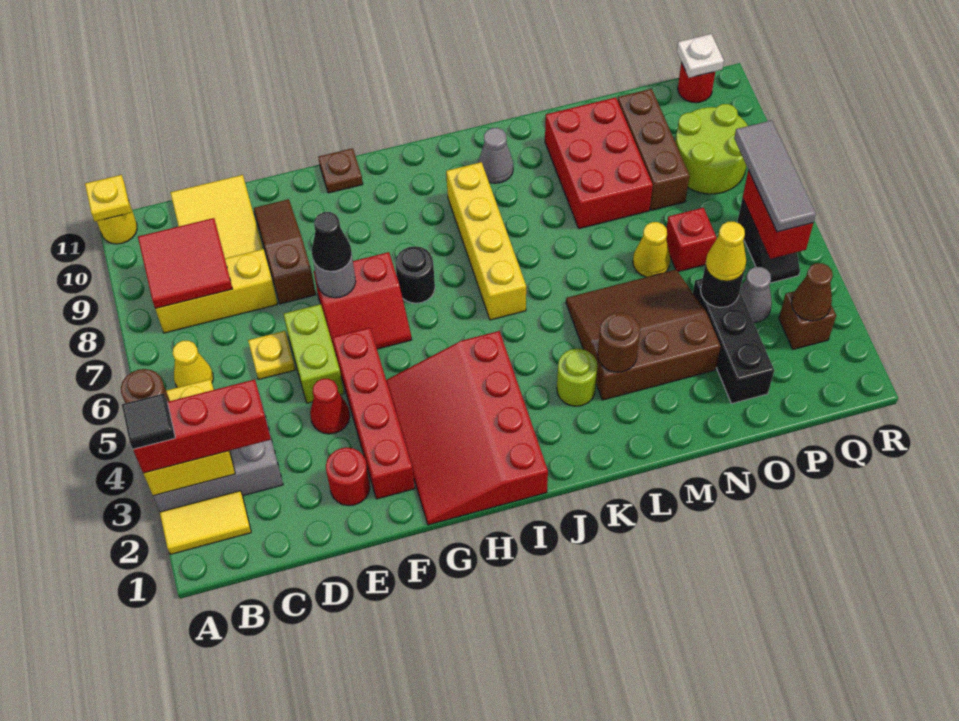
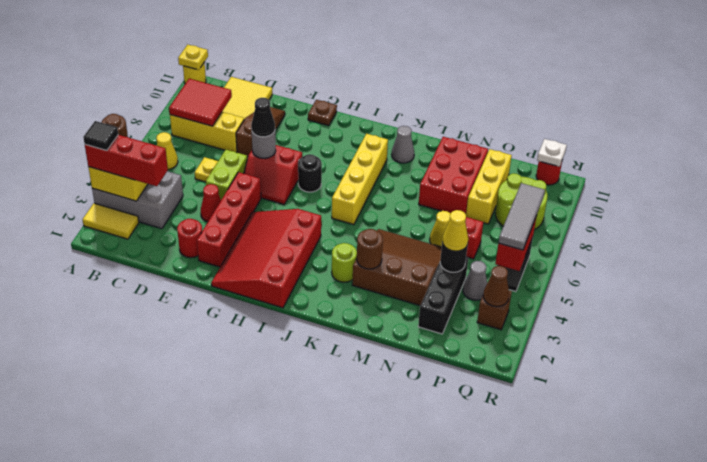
brown brick O8:O10 level 1 -> yellow brick O8:O10 level 1

